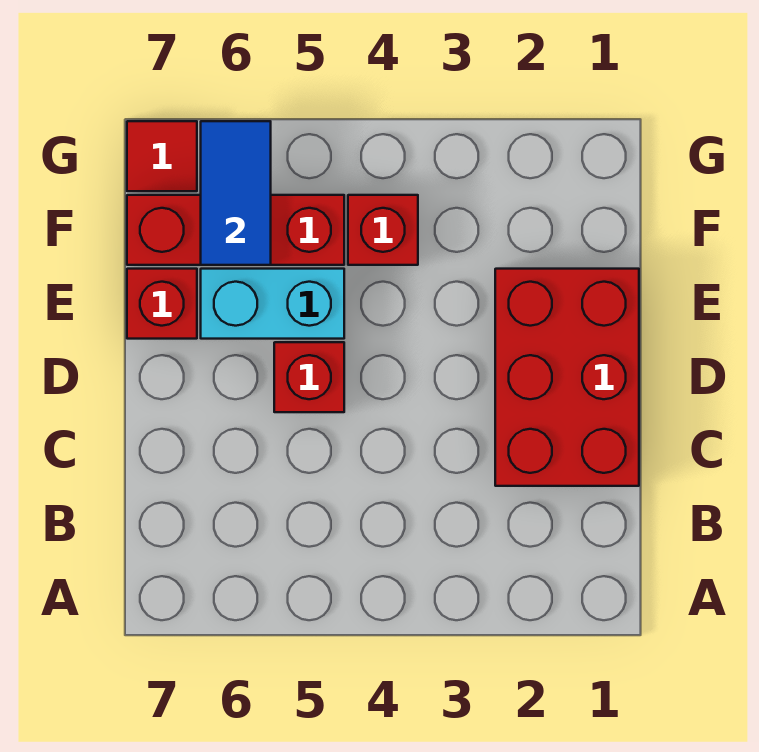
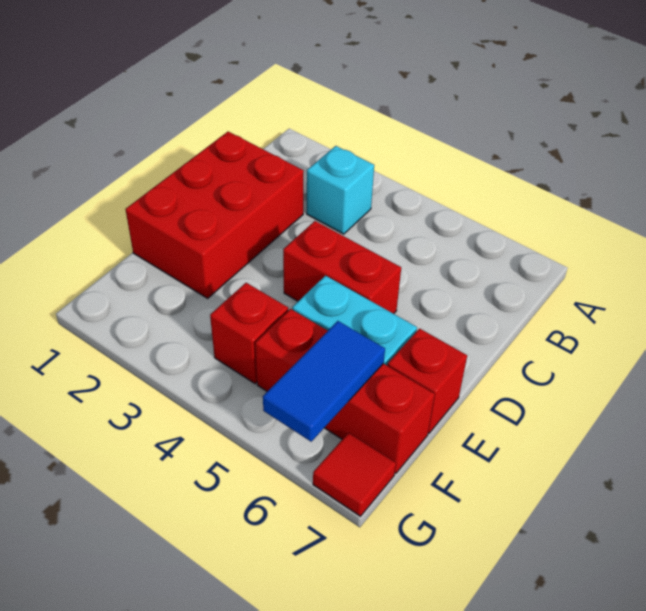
none -> cyan brick B3 level 1
red brick D5 level 1 -> red brick D4:D5 level 1

